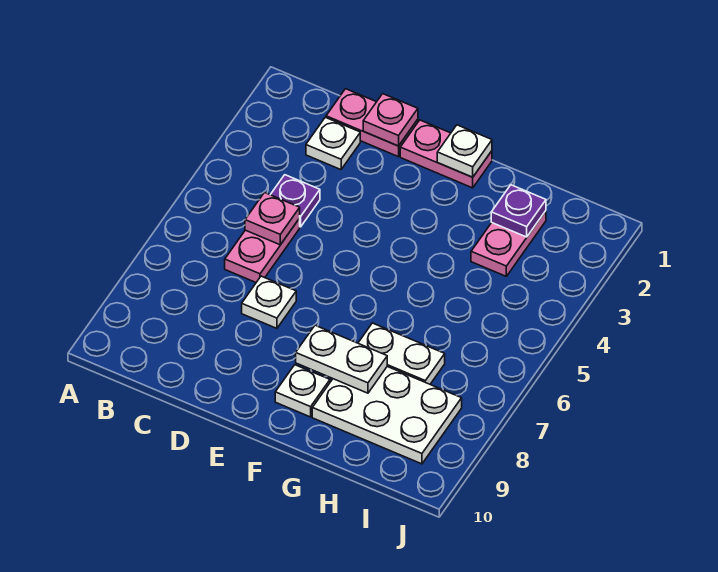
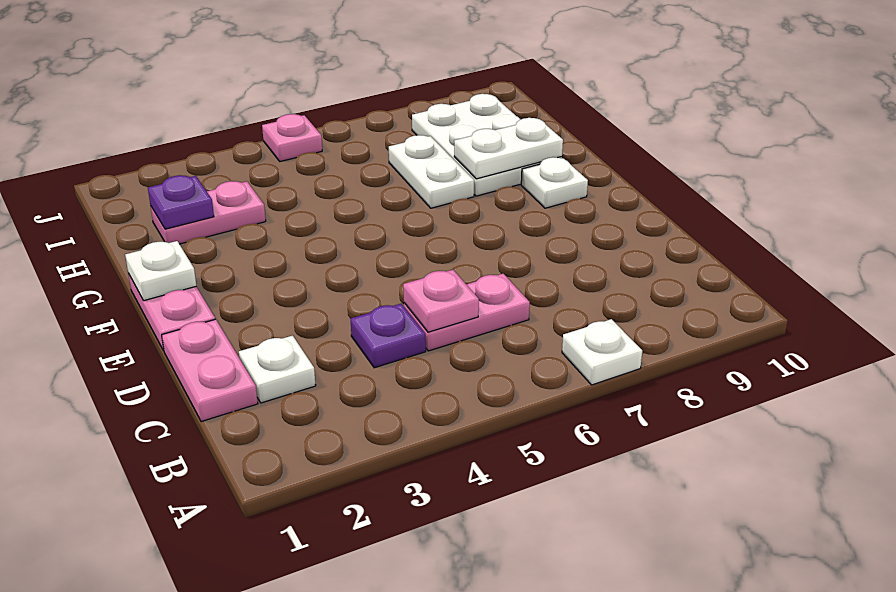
pink plate D1 level 2 -> pink plate J5 level 1
white plate D7 level 1 -> white plate A7 level 1
white plate F8:G8 level 2 -> white plate G8:G9 level 2

